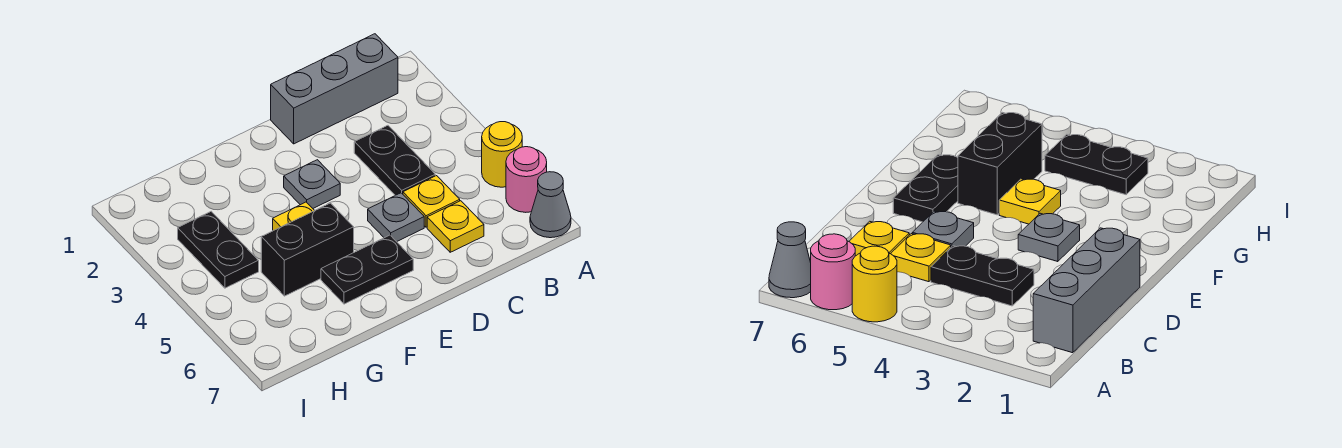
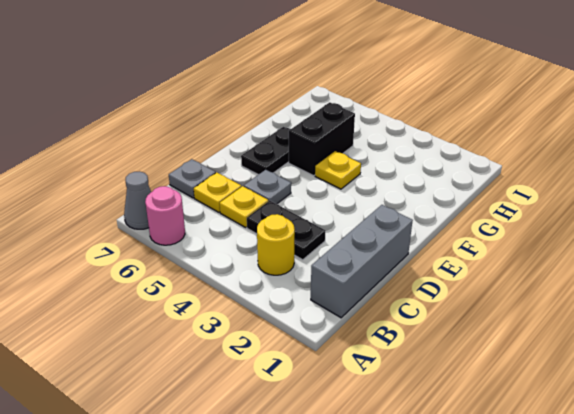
yellow round brick A5 level 1 -> yellow round brick B3 level 1
grey plate E3 level 1 -> grey plate C7 level 1
black plate H3:H4 level 1 -> none

